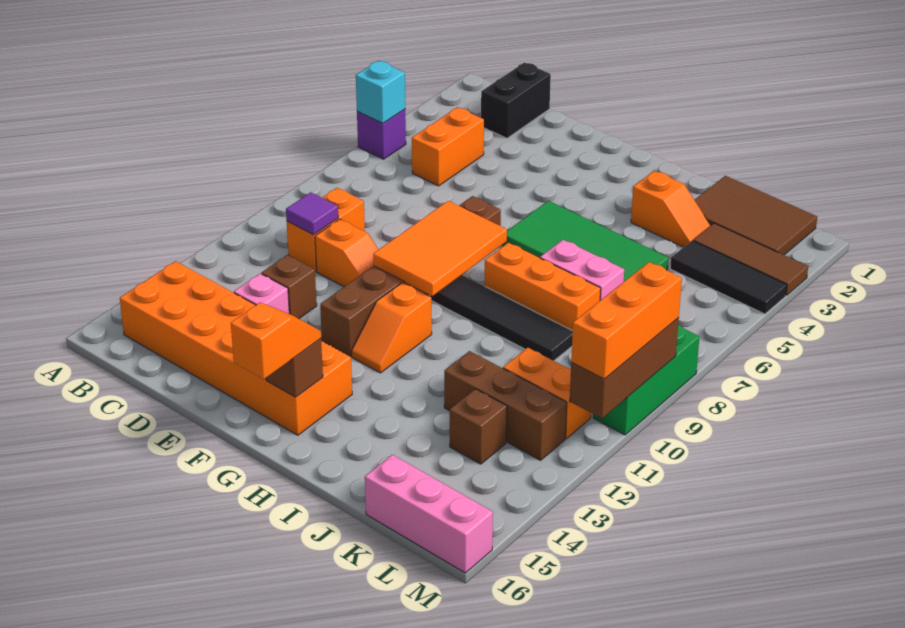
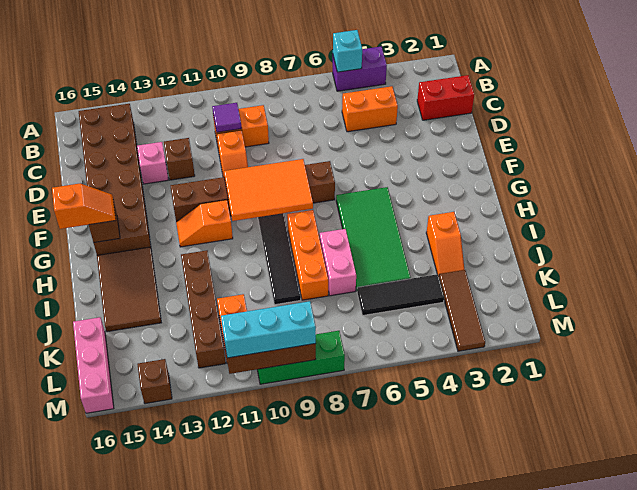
purple brick A5 level 1 -> purple brick A4:A5 level 1
orange brick B14:G15 level 1 -> brown brick B14:G15 level 1
black brick C1:C2 level 1 -> red brick C1:C2 level 1
brown tile J1:L2 level 1 -> brown tile H14:J15 level 1
brown brick J12:L12 level 1 -> brown brick I12:L12 level 1
black tile K4:M4 level 1 -> black tile K4:K6 level 1
brown brick K13 level 1 -> brown brick M14 level 1
orange brick M9:M11 level 3 -> cyan brick M9:M11 level 3

